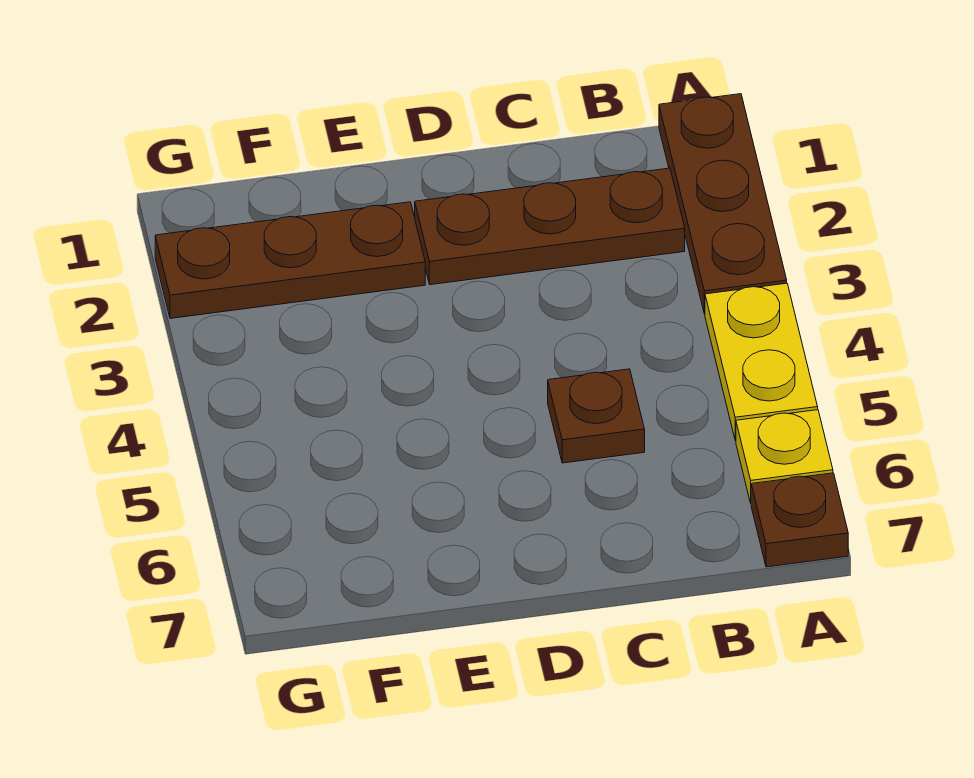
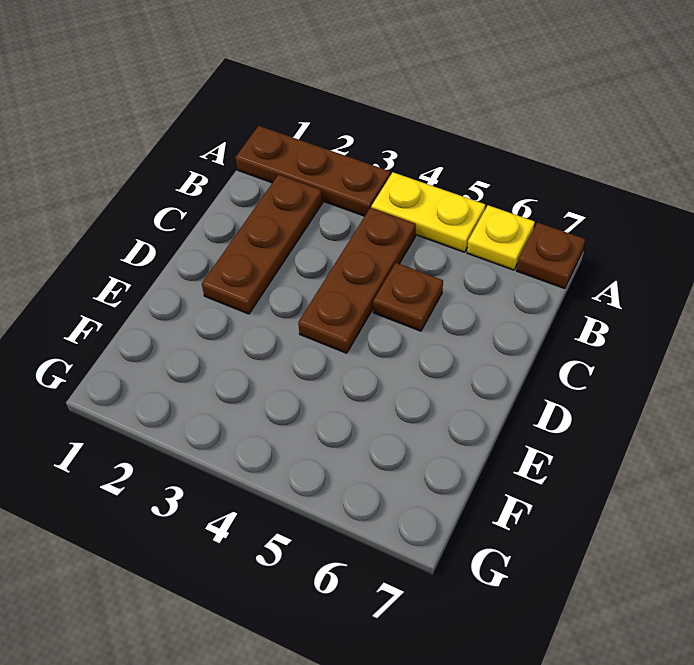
brown plate E2:G2 level 1 -> brown plate B4:D4 level 1

